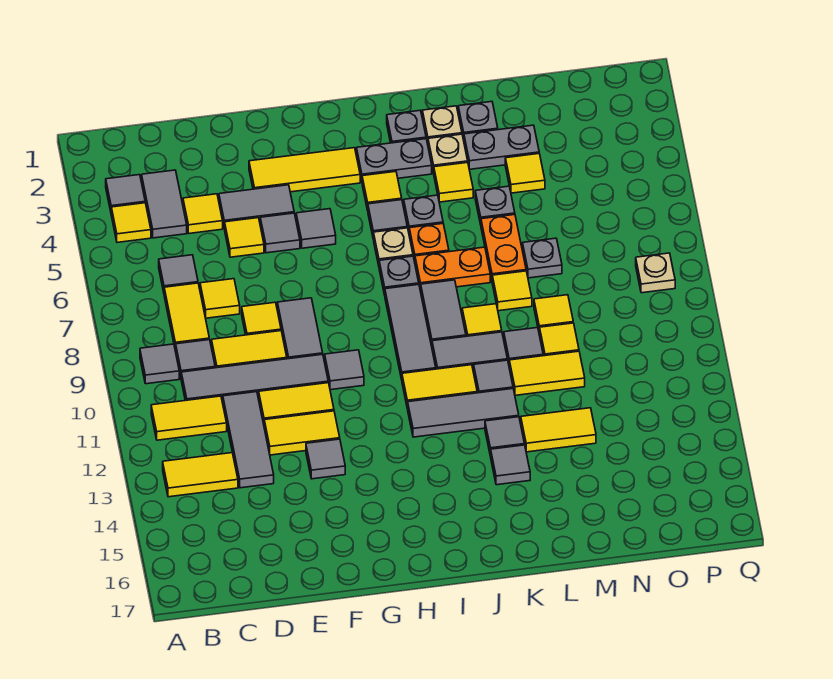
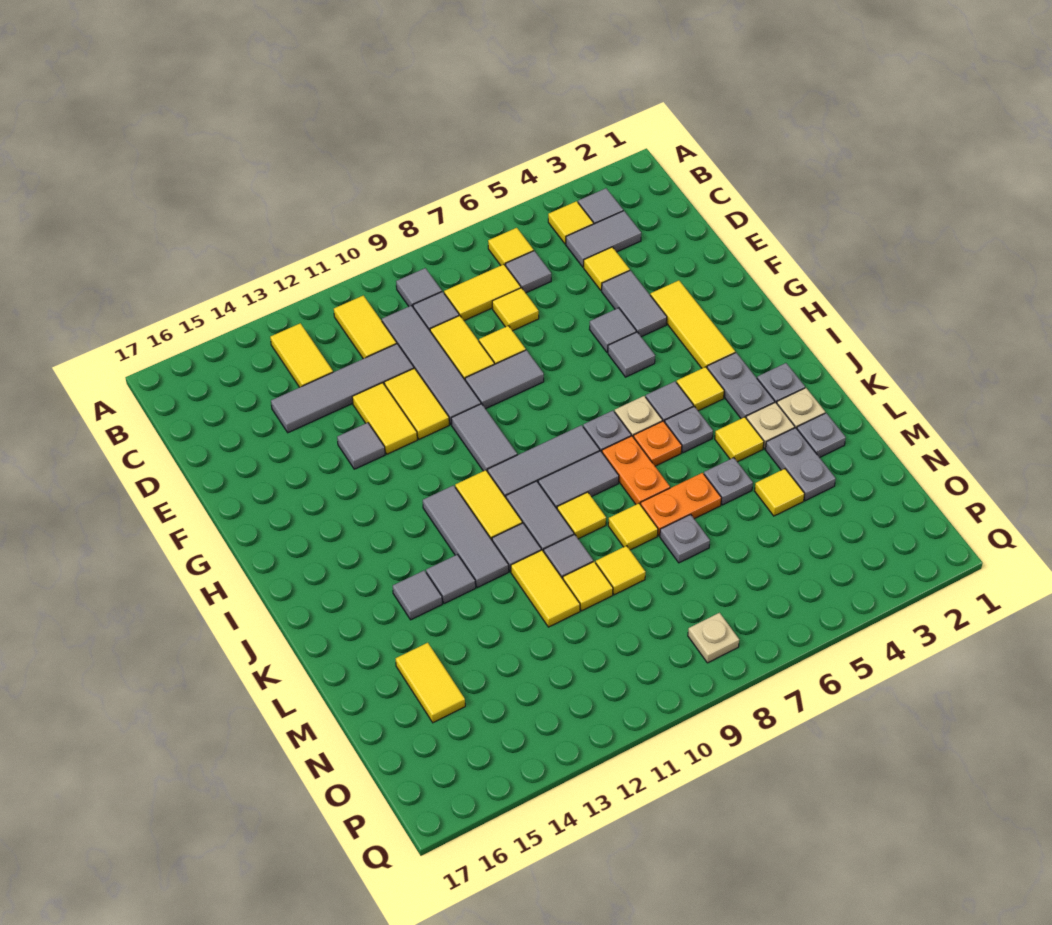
grey tile D11:D13 level 1 -> grey tile D11:D14 level 1
yellow tile E5 level 1 -> yellow tile B6 level 1
grey tile G10 level 1 -> grey tile G10:H10 level 1
yellow tile L13:M13 level 1 -> yellow tile M15:N15 level 1

